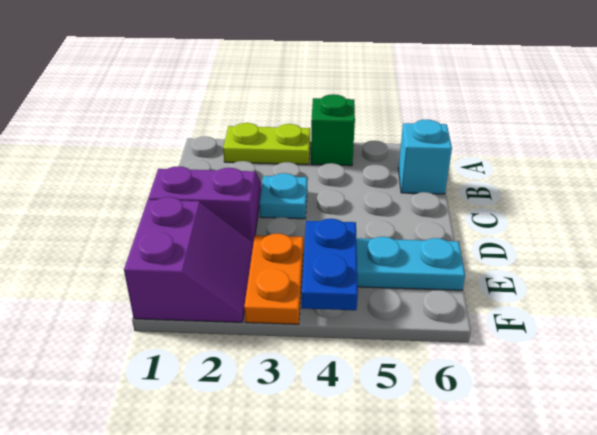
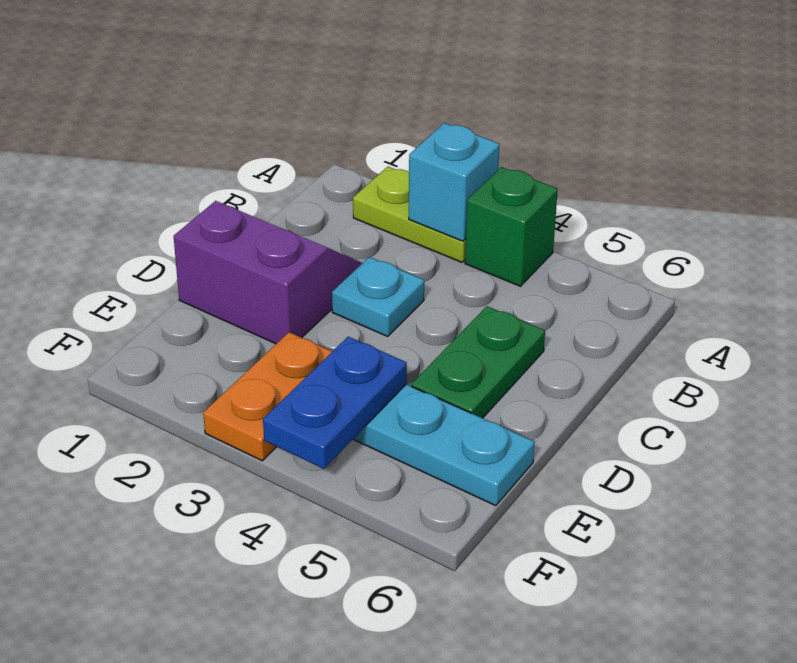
cyan brick B6 level 1 -> cyan brick A3 level 2
none -> green plate C5:D5 level 1
purple slope E1:F2 level 1 top 1 -> none

